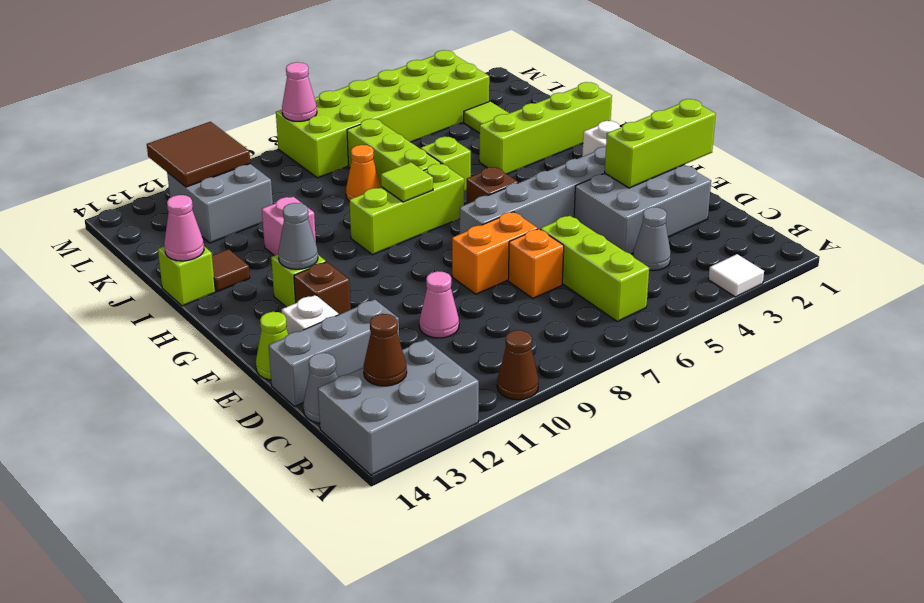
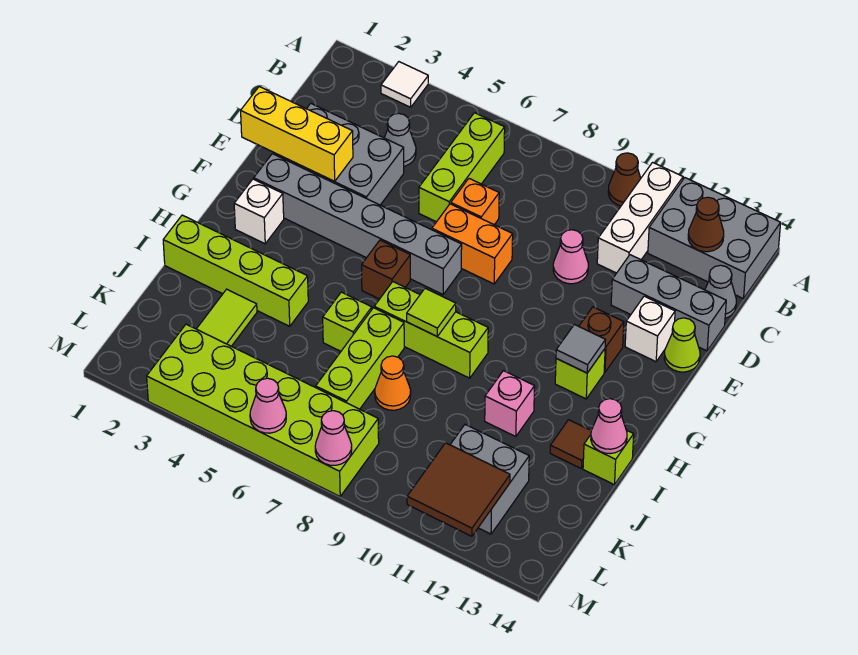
none -> white brick A11:C11 level 1
lime brick E1:E3 level 2 -> yellow brick E1:E3 level 2
grey cone G12 level 2 -> grey tile G12 level 2
none -> pink cone M6 level 2

